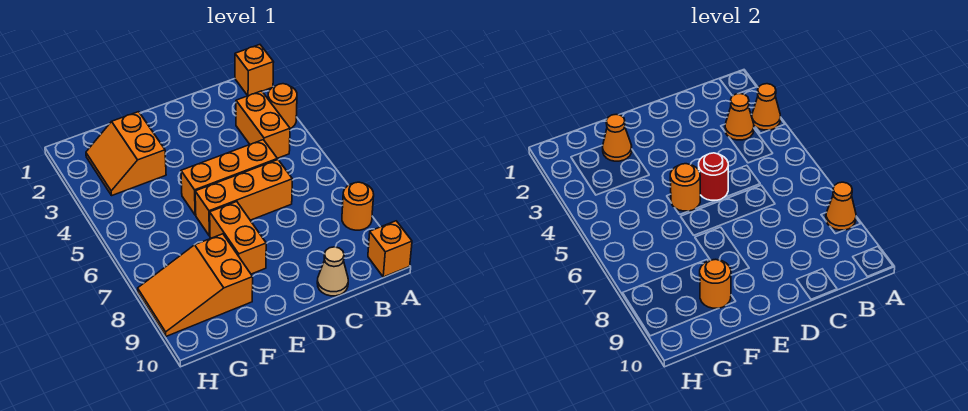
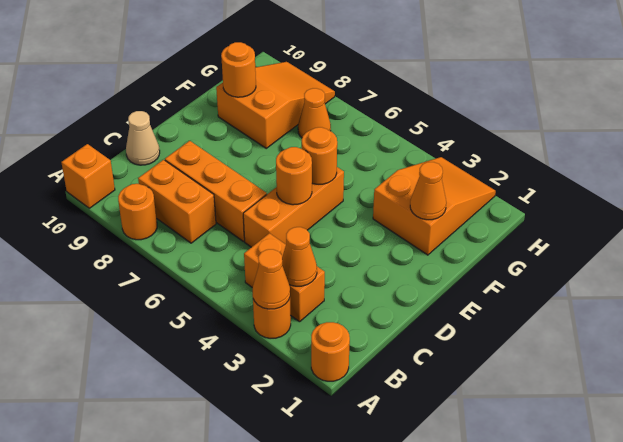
orange brick A1 level 1 -> orange round brick A1 level 1
orange cone A8 level 2 -> orange cone G7 level 1
orange brick C6:E6 level 1 -> orange brick C6:C8 level 1
red round brick D5 level 2 -> orange round brick D5 level 2
orange brick E7:E8 level 1 -> orange brick B7:B8 level 1
orange slope F2:G3 level 1 top F -> orange slope F2:H3 level 1 top F

